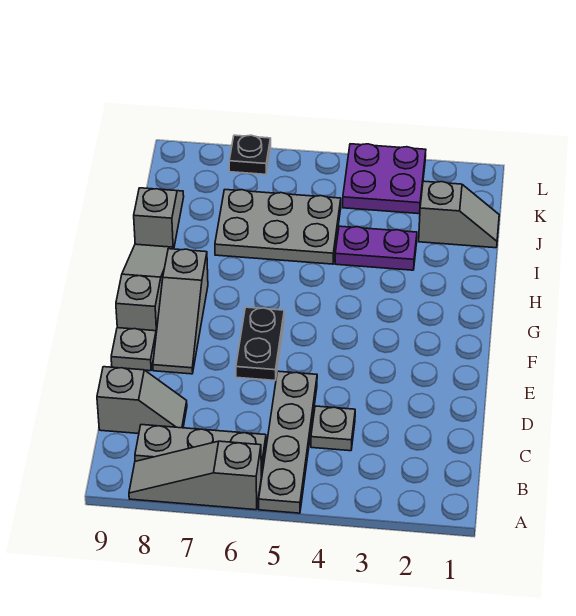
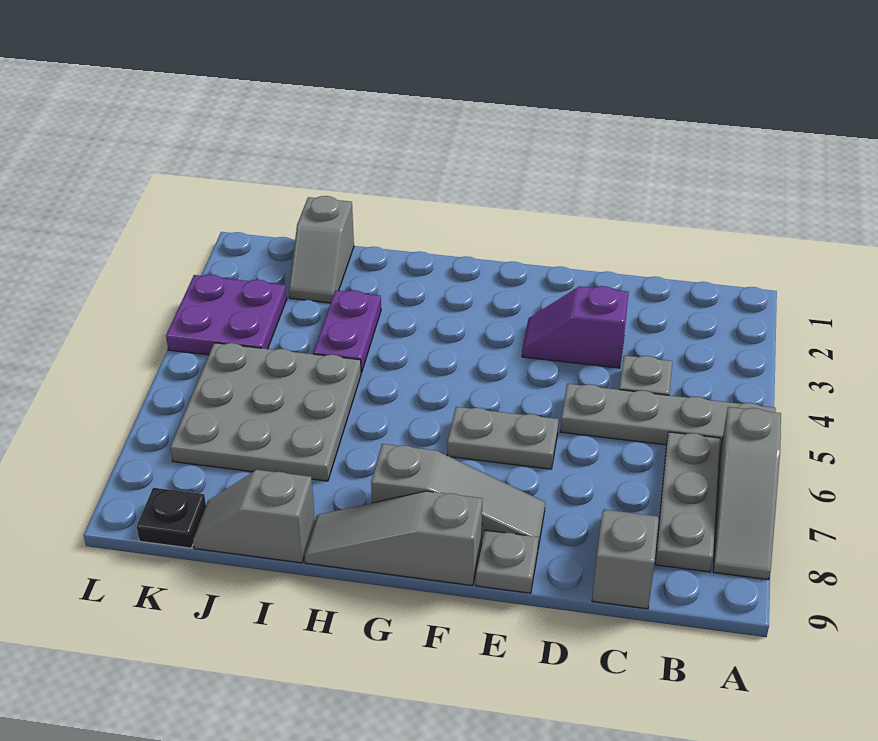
none -> purple slope D3:E3 level 1 top D
black plate E6:F6 level 1 -> grey plate E6:F6 level 1
grey plate I5:J7 level 1 -> grey plate I5:K7 level 1
grey slope J1:J2 level 1 top 2 -> grey slope J1:J2 level 1 top 1
black plate L7 level 1 -> black plate K9 level 1

